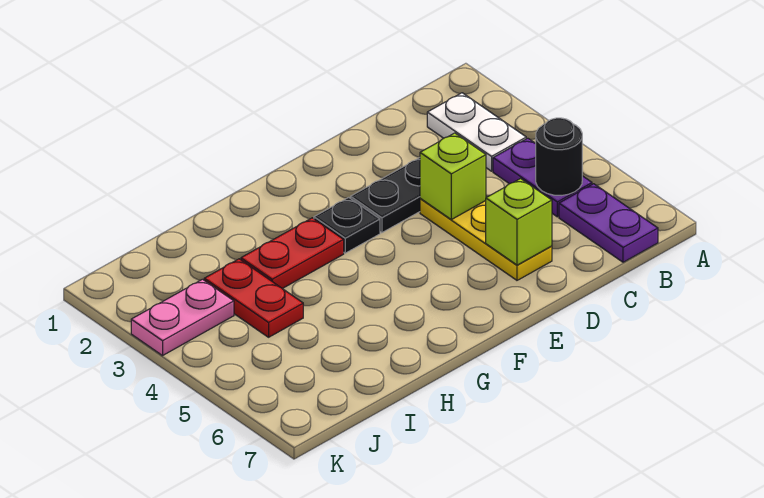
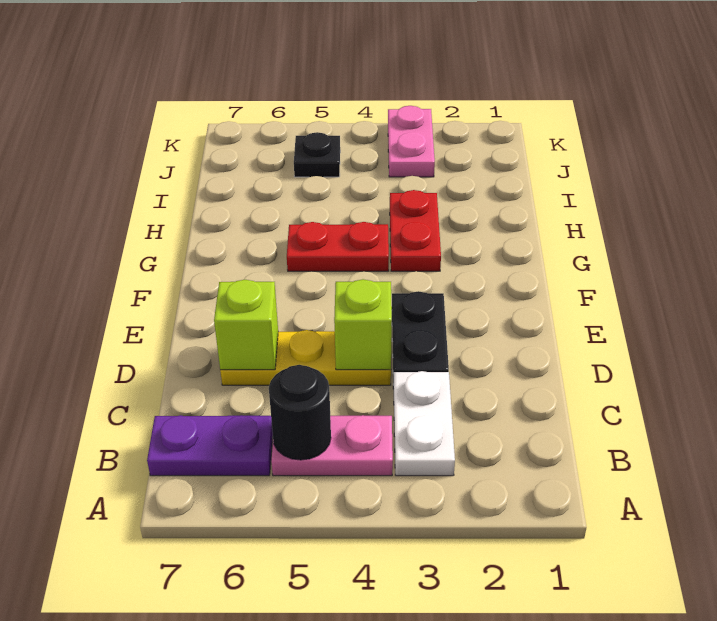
white plate B2:B3 level 1 -> white plate B3:C3 level 1
purple plate B4:B5 level 1 -> pink plate B4:B5 level 1
black plate F3 level 1 -> black plate J5 level 1
red plate I3:I4 level 1 -> red plate G4:G5 level 1

